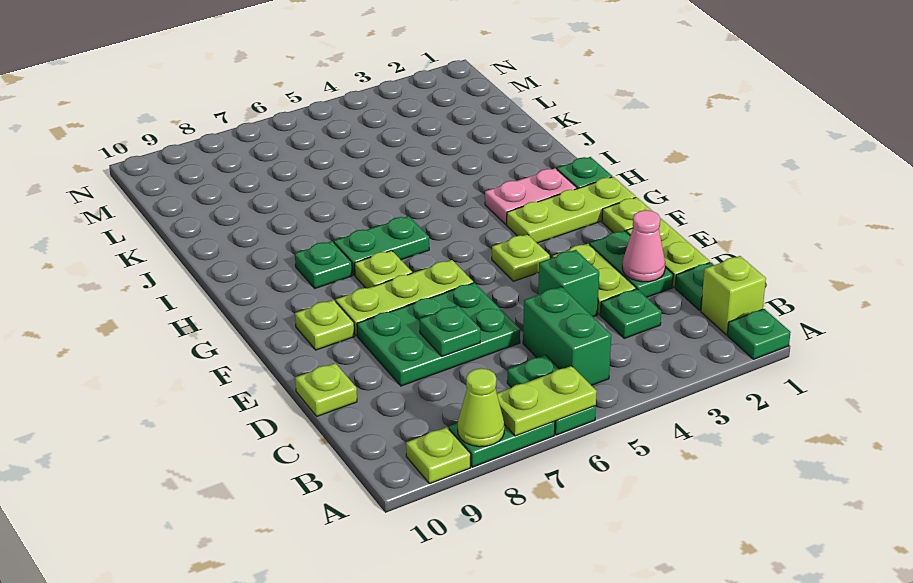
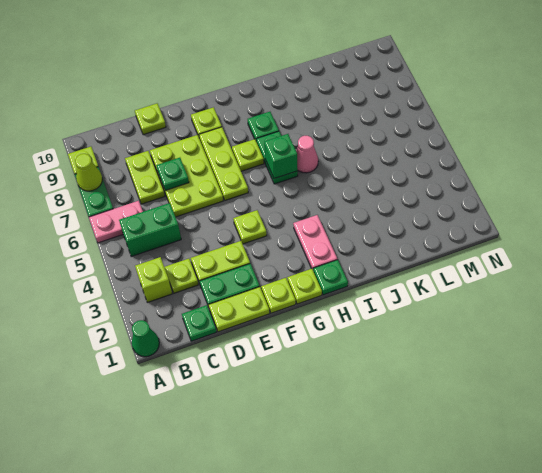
green plate A1 level 1 -> green cone A1 level 1
green plate A6:B6 level 1 -> pink plate A6:B6 level 1
lime plate A6:A7 level 2 -> lime plate C7:C8 level 1
lime brick B1 level 1 -> lime brick B3 level 1
green plate C3 level 1 -> lime plate C3 level 1
pink cone D2 level 2 -> pink cone I6 level 1
green brick D4 level 1 -> green brick H6 level 2
green plate D6:E8 level 1 -> lime plate D6:E8 level 1
lime plate G1:G3 level 1 -> lime plate G1 level 1

